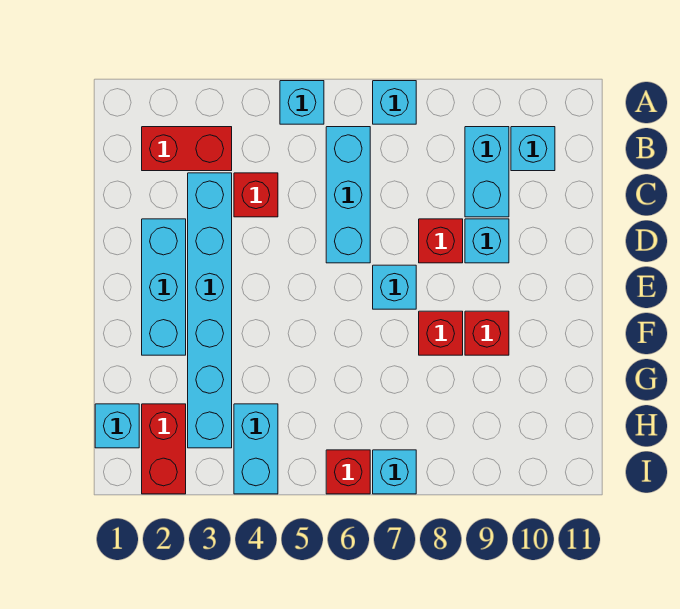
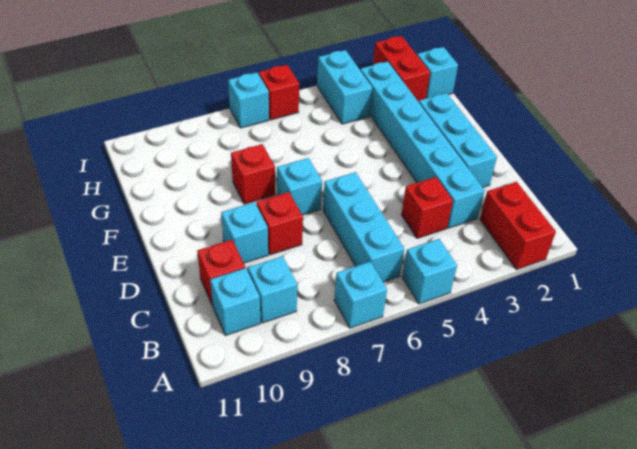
red brick B2:B3 level 1 -> red brick A2:B2 level 1
cyan brick B9:C9 level 1 -> cyan brick B9 level 1
red brick F9 level 1 -> red brick C10 level 1

